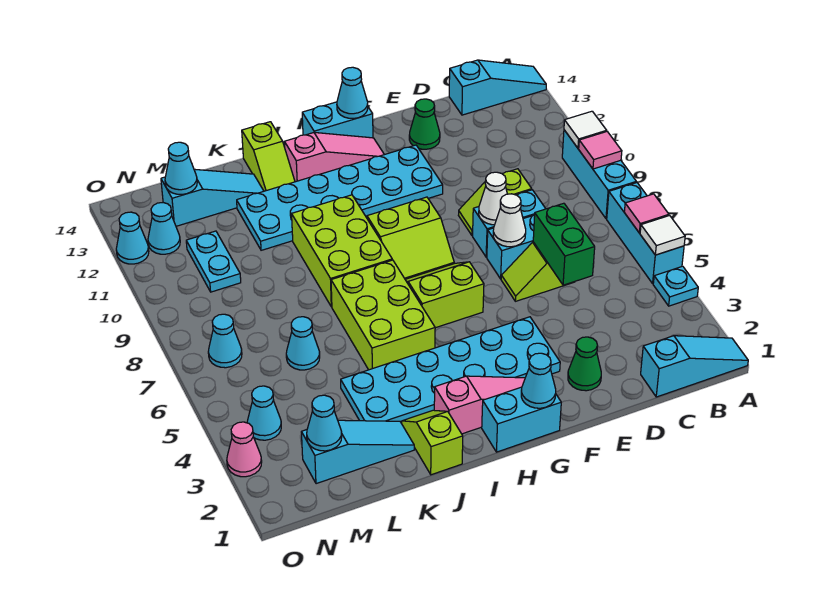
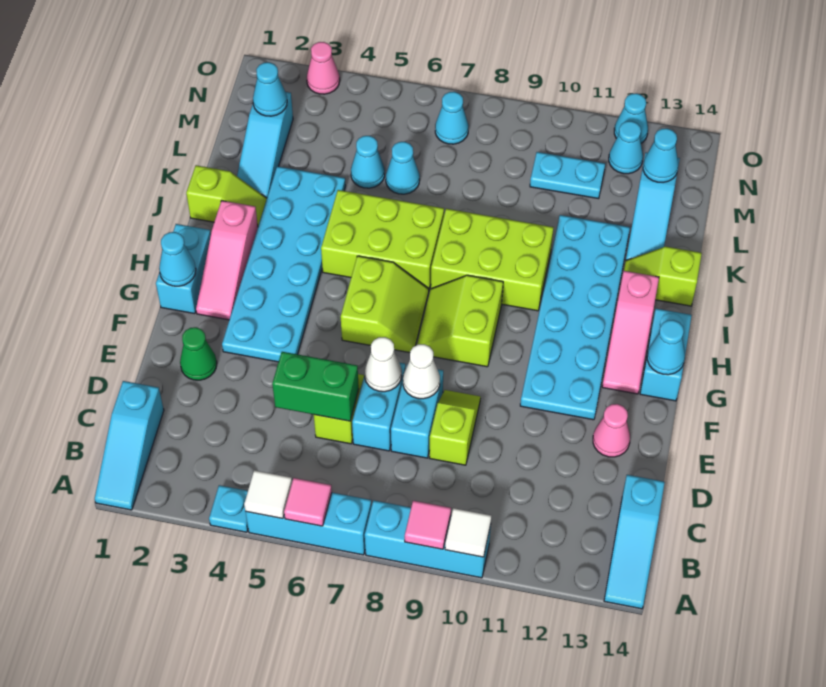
green cone E13 level 1 -> pink cone E13 level 1
cyan cone N4 level 1 -> cyan cone L5 level 1

